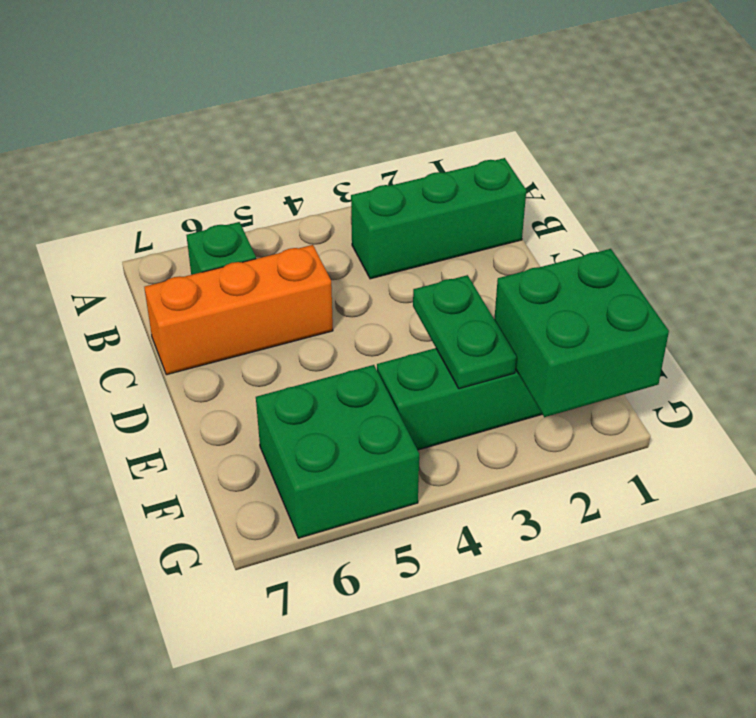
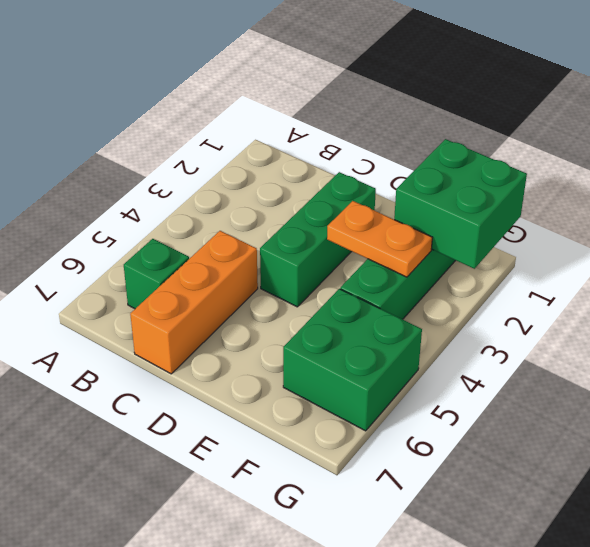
green brick B1:B3 level 1 -> green brick D2:D4 level 1
green plate E3:F3 level 2 -> orange plate E3:F3 level 2

